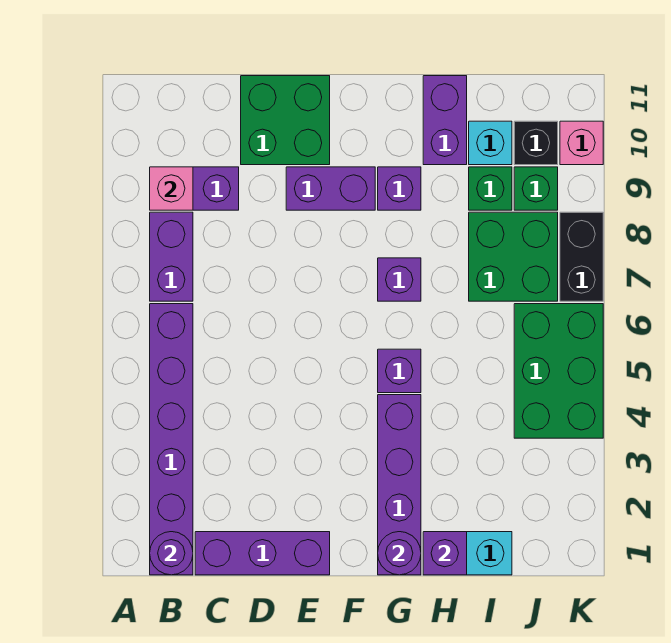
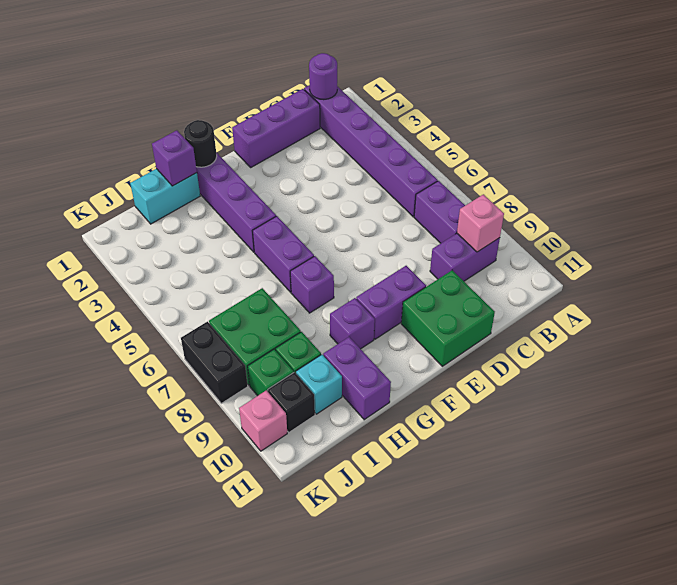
purple round brick G1 level 2 -> black round brick G1 level 2
purple brick G5 level 1 -> purple brick G5:G6 level 1
green brick J4:K6 level 1 -> none

